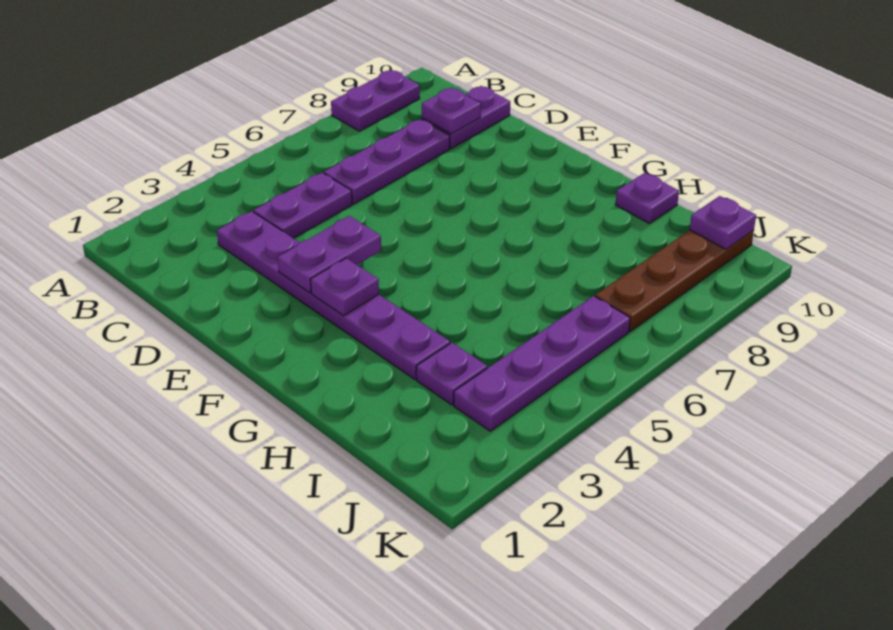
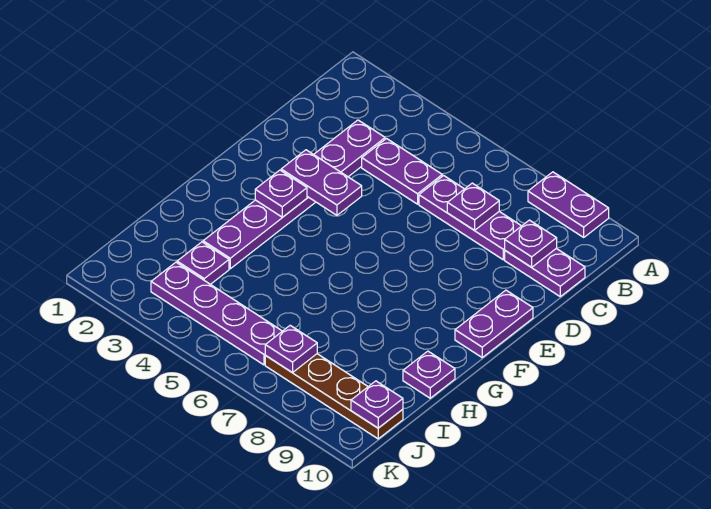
none -> purple plate C7 level 2
none -> purple plate E10:F10 level 1
none -> purple plate J7 level 2

